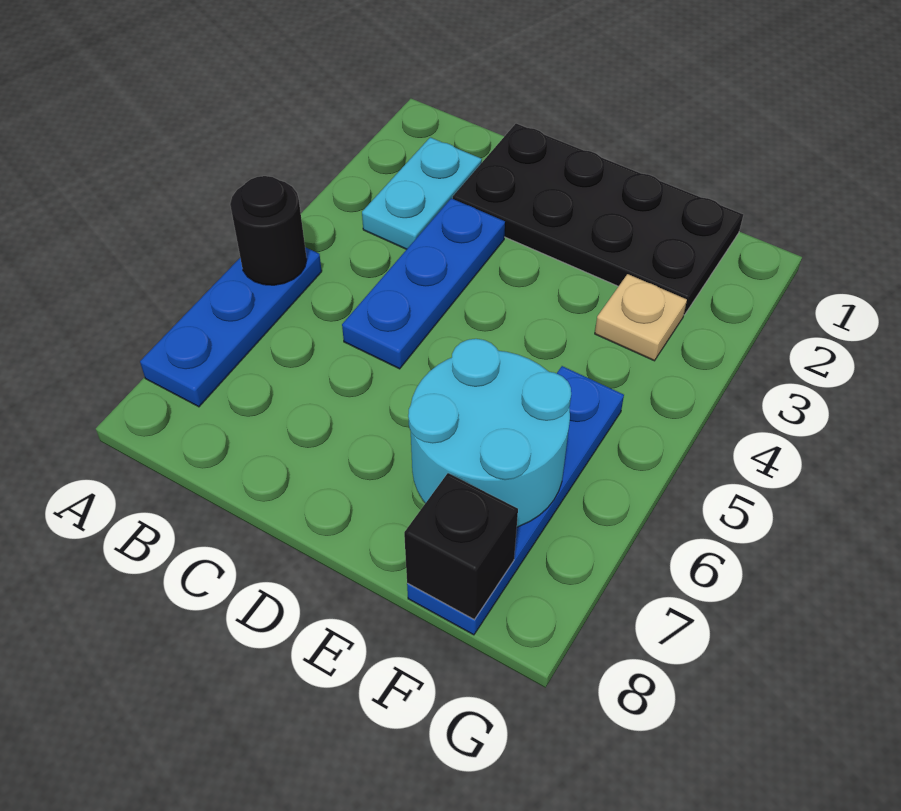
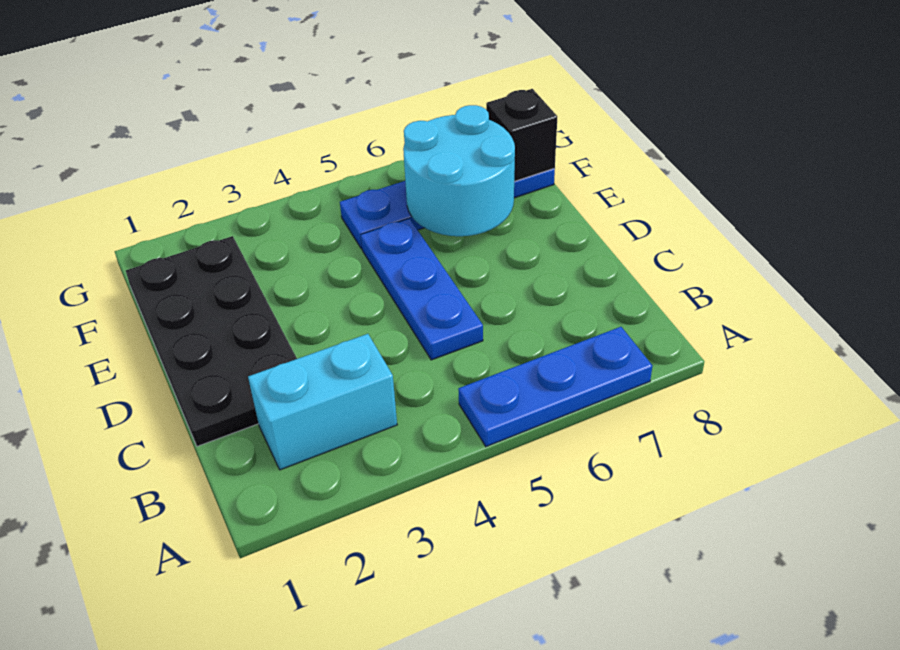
black round brick A5 level 2 -> none
cyan plate B2:B3 level 1 -> cyan brick B2:B3 level 1
blue plate C3:C5 level 1 -> blue plate C5:E5 level 1
tan plate F3 level 1 -> none

